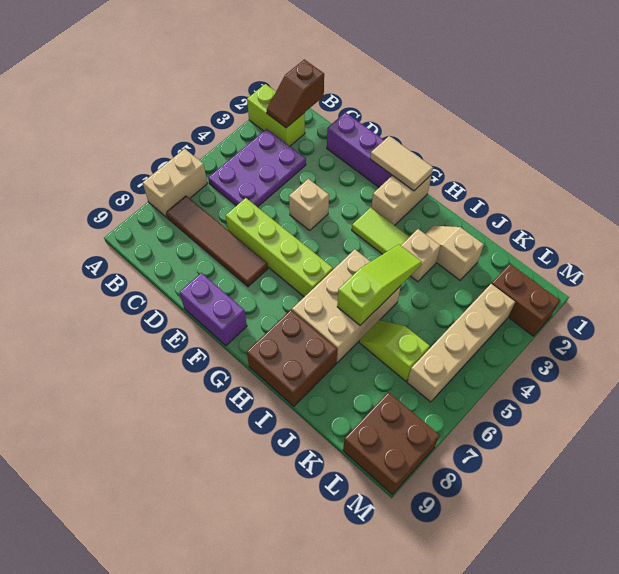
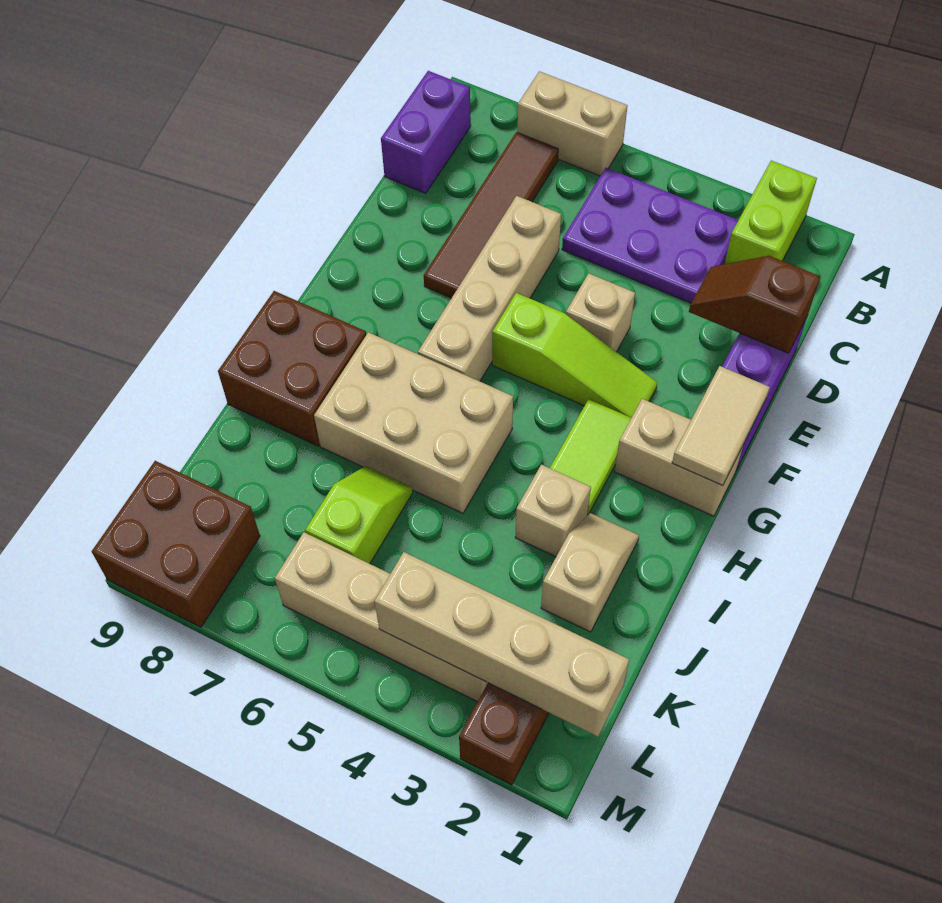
brown slope B1:B2 level 2 top 1 -> brown slope D1:D2 level 2 top 1
lime brick D6:G6 level 1 -> tan brick D6:G6 level 1
purple brick E9:F9 level 1 -> purple brick B9:C9 level 1
lime slope I4:I6 level 2 top 6 -> lime slope F3:F5 level 1 top 5
none -> tan brick L1:L4 level 2

